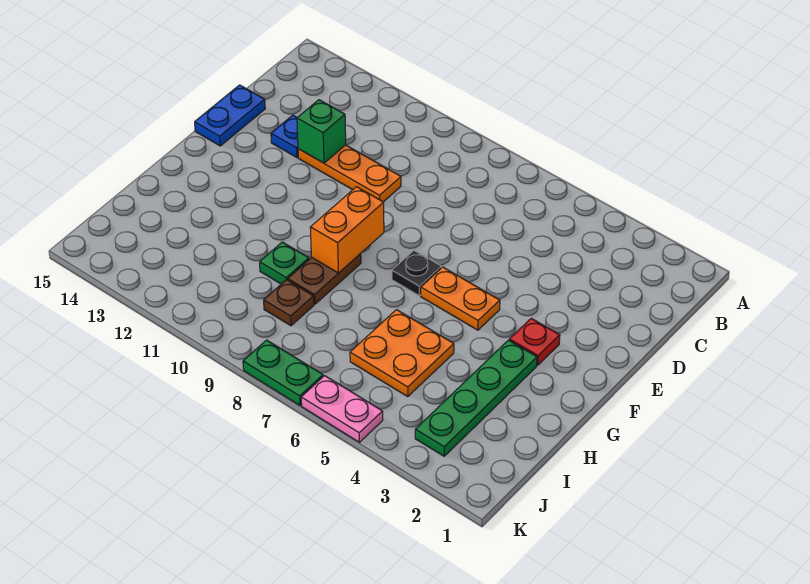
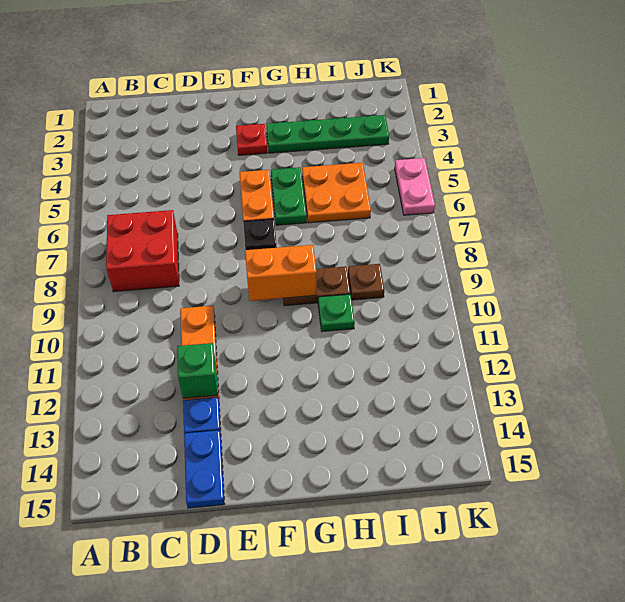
none -> red brick B7:C8 level 1
blue plate D15:E15 level 1 -> blue plate D14:D15 level 1
green plate K7:K8 level 1 -> green plate G5:G6 level 1

